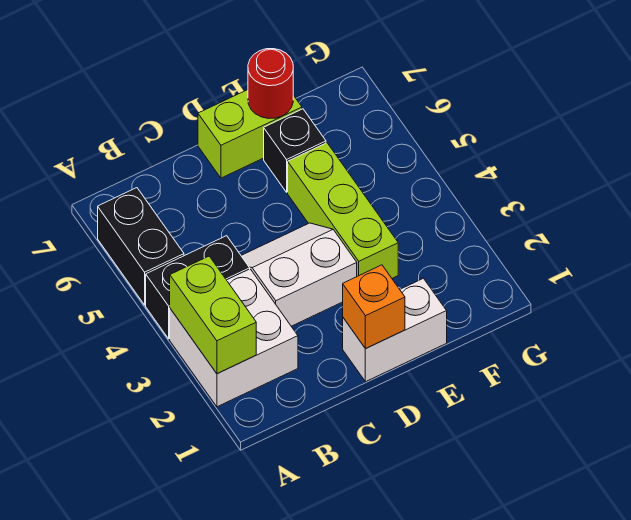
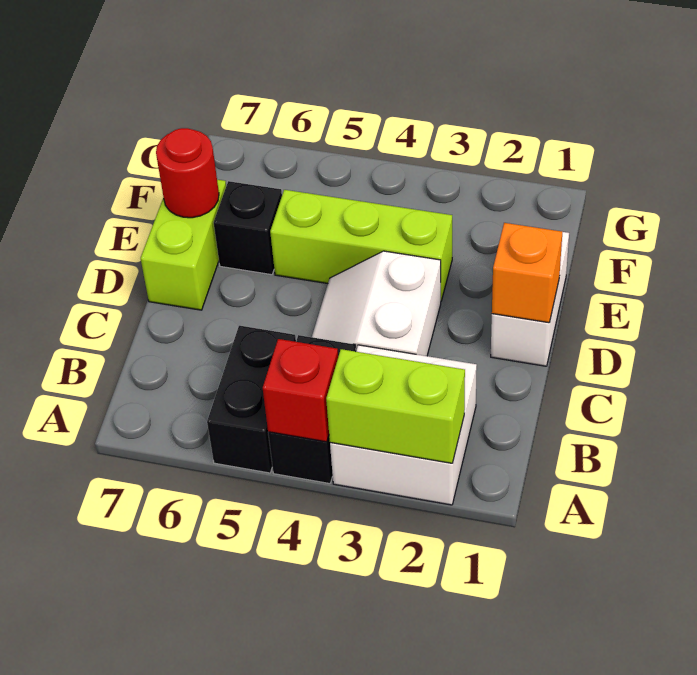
none -> red brick A4 level 2
black brick A5:A6 level 1 -> black brick A5:B5 level 1

